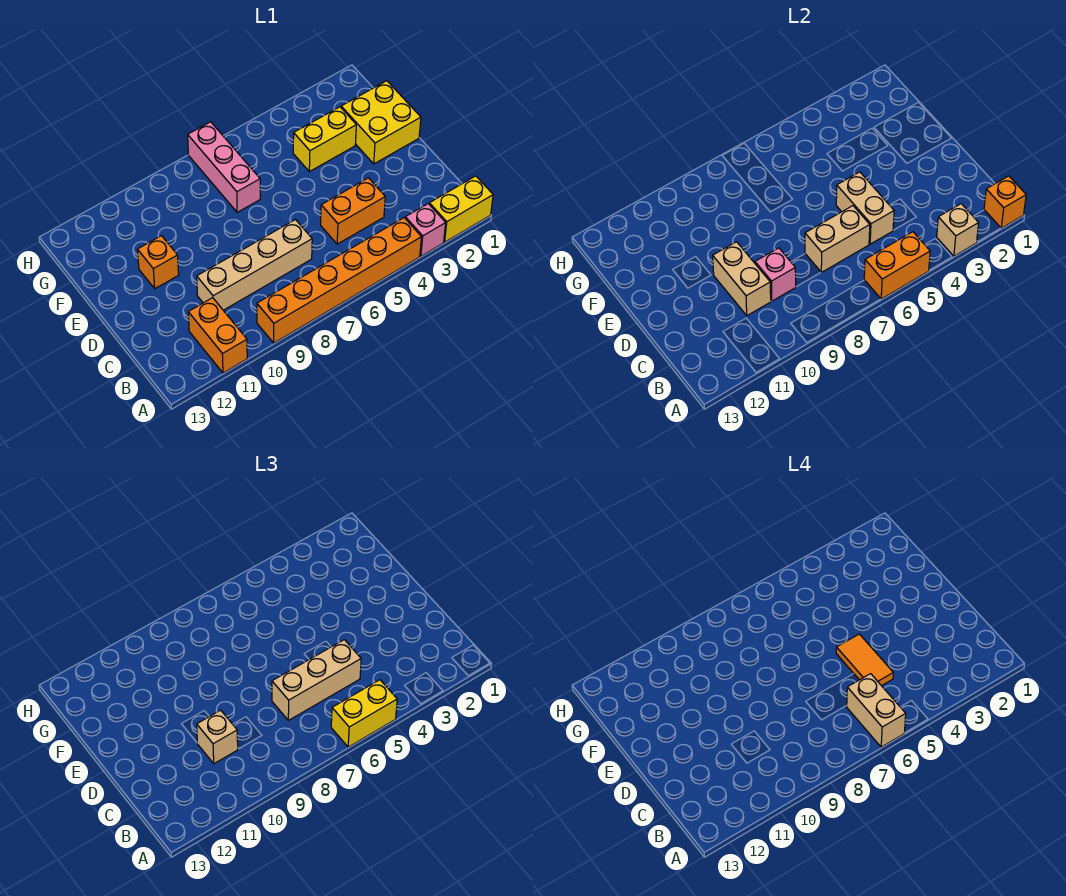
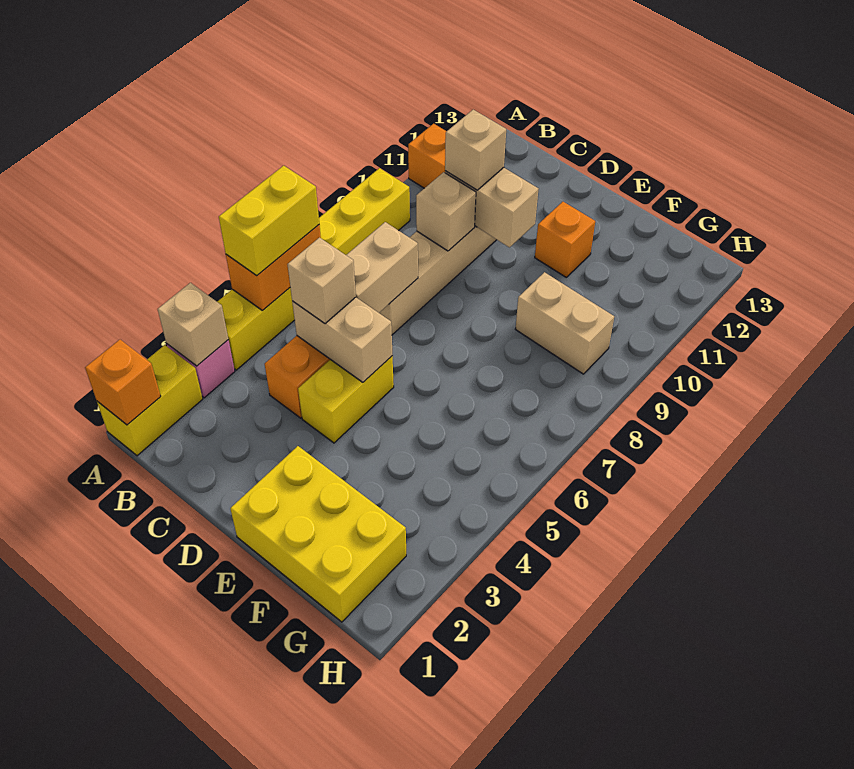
orange brick A4:A9 level 1 -> yellow brick A4:A9 level 1
tan brick A6:B6 level 4 -> tan brick F9:G9 level 1
tan brick C5:C7 level 3 -> tan brick C5 level 3
orange tile C5:D5 level 4 -> none
pink brick C9 level 2 -> tan brick C9 level 2
yellow brick E1:F2 level 1 -> yellow brick E1:G2 level 1
yellow brick F3:F4 level 1 -> yellow brick D4:D5 level 1
pink brick F7:H7 level 1 -> none

